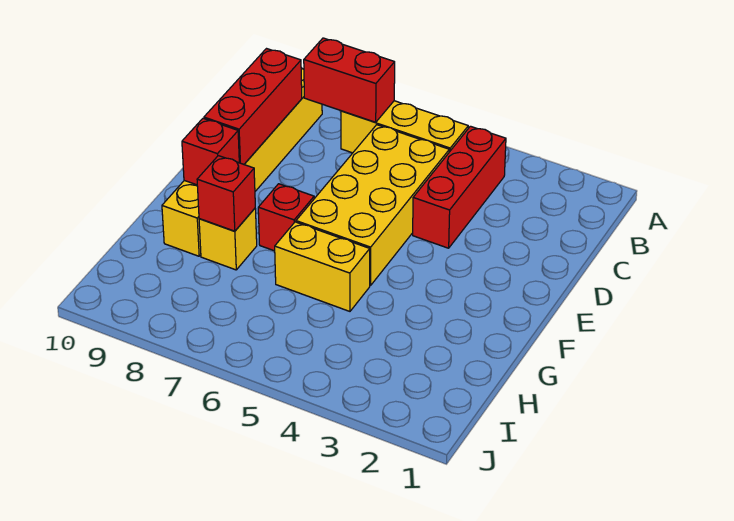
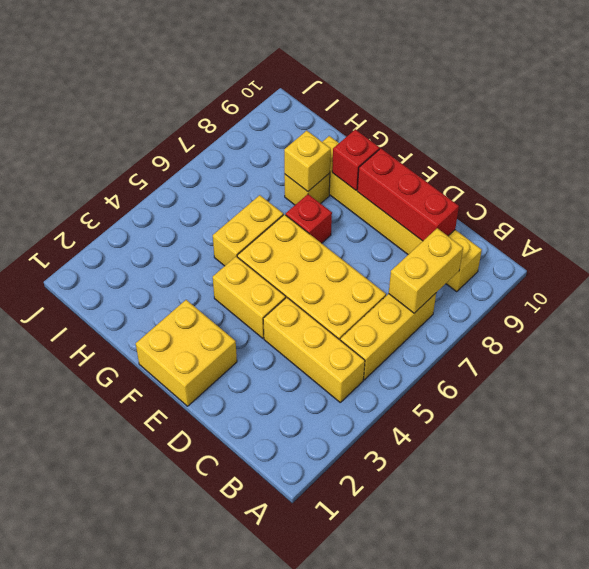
red brick B4:D4 level 1 -> yellow brick B4:D4 level 1
red brick B7:B8 level 2 -> yellow brick B7:B8 level 2
none -> yellow brick E1:F2 level 1
none -> yellow brick E4:F4 level 1
red brick G8 level 2 -> yellow brick G8 level 2

